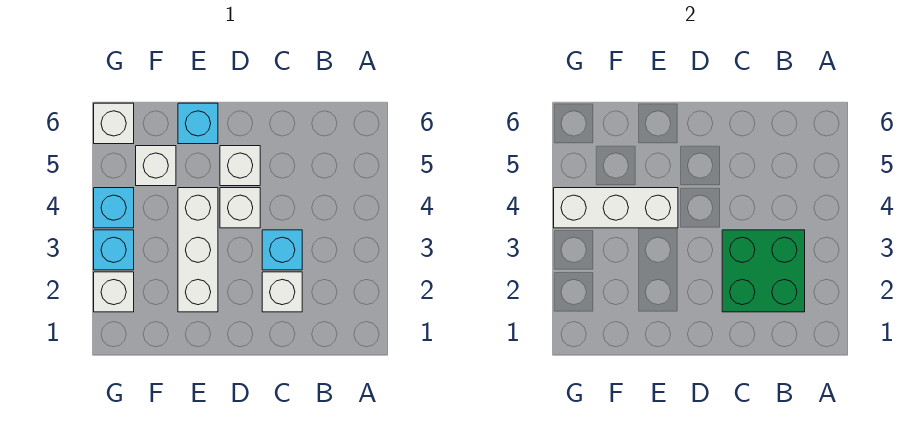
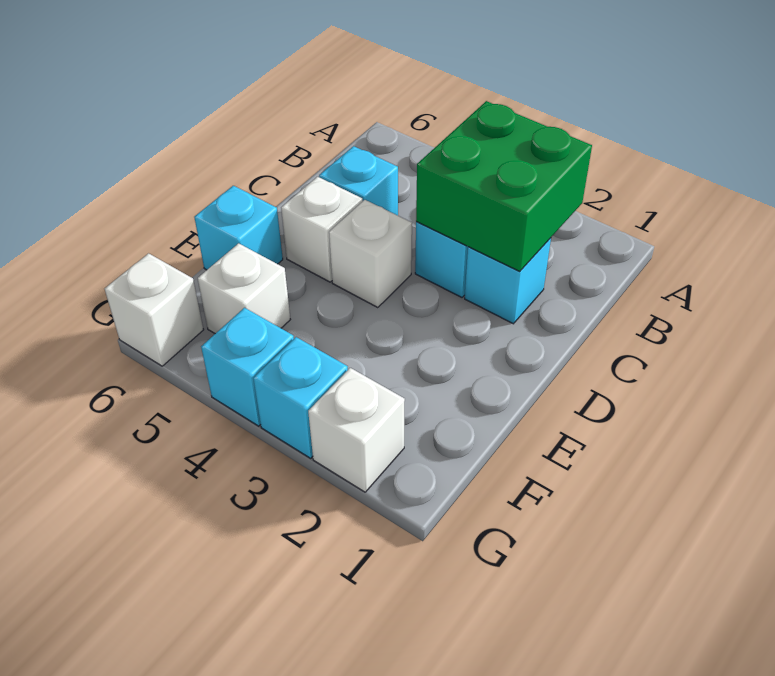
white brick C2 level 1 -> cyan brick C2 level 1
none -> cyan brick C5 level 1
white brick E2:E4 level 1 -> none
white brick E4:G4 level 2 -> none

